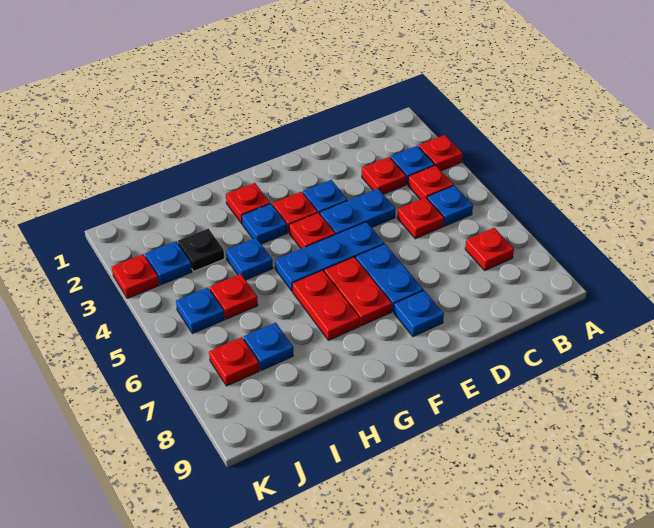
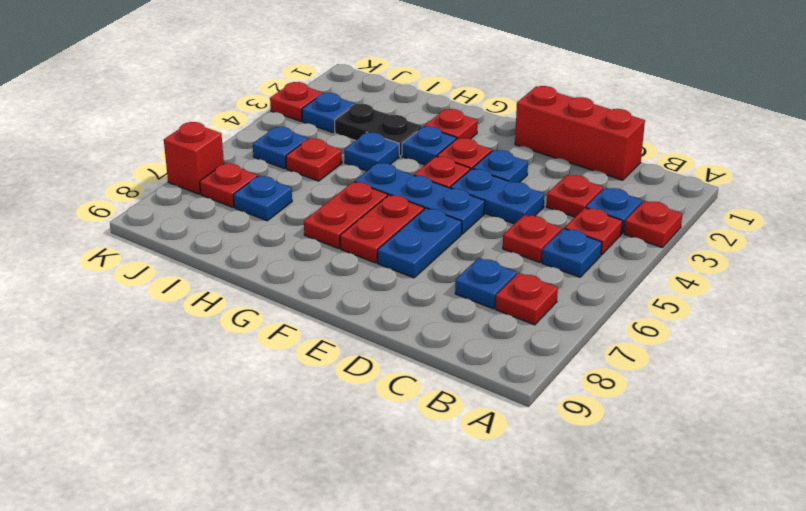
none -> red brick C1:E1 level 1
blue plate E8 level 1 -> blue plate C7 level 1
black plate I3 level 1 -> black plate H3:I3 level 1
none -> red brick K7 level 1

